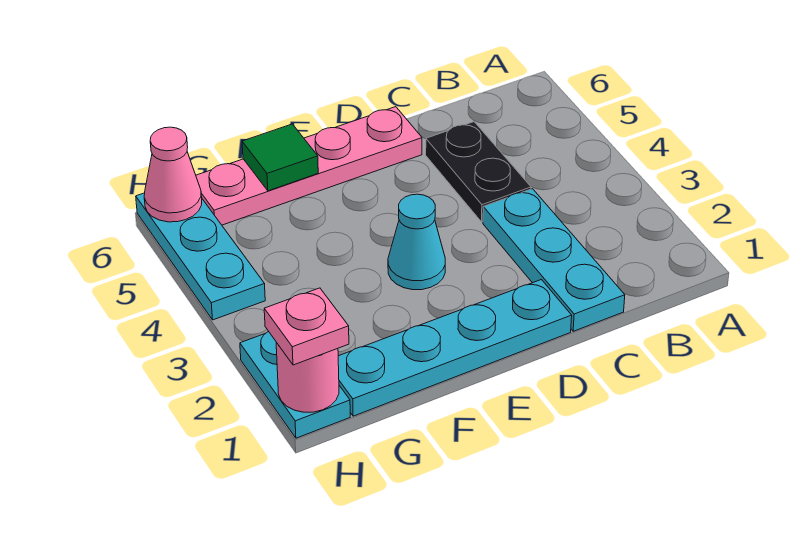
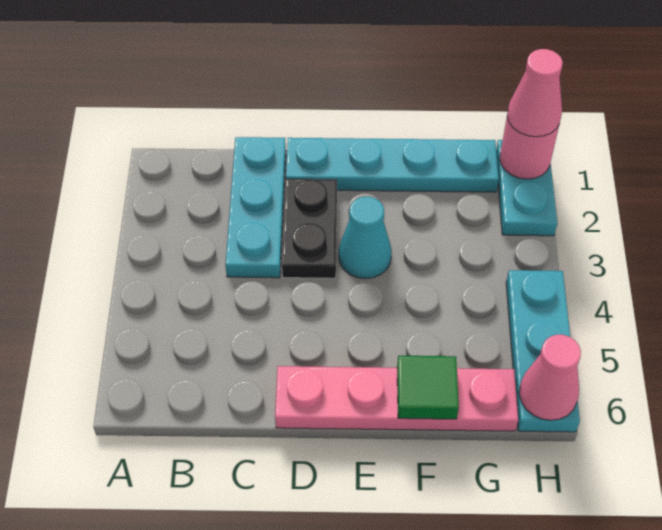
black plate C4:C5 level 1 -> black plate D2:D3 level 1
pink plate H1 level 3 -> pink cone H1 level 3

